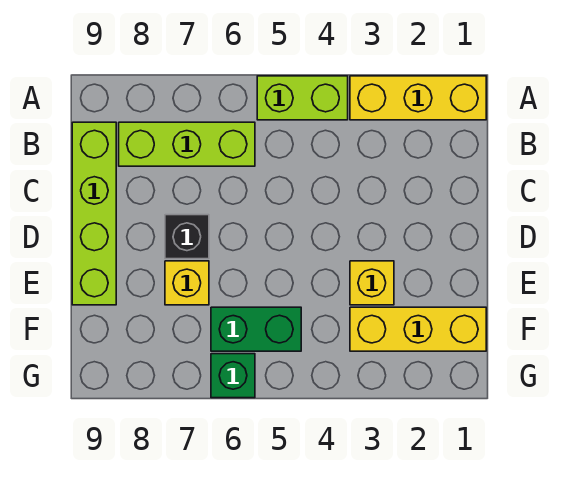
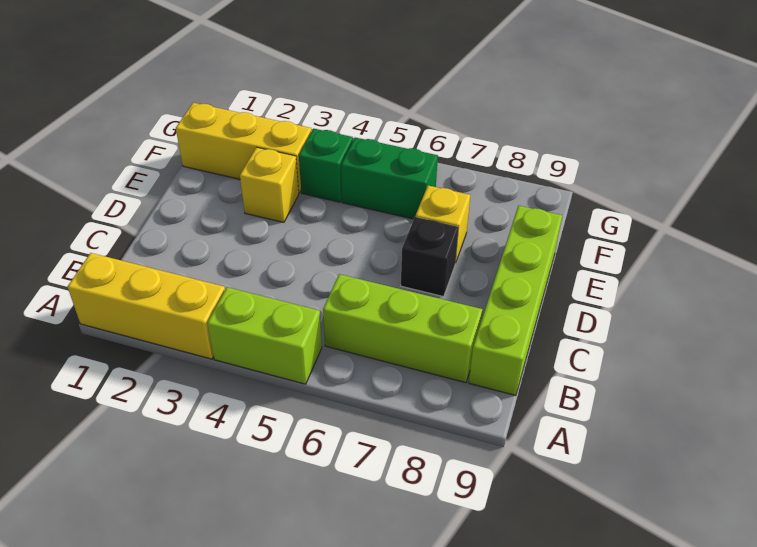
green brick G6 level 1 -> green brick F4 level 1

